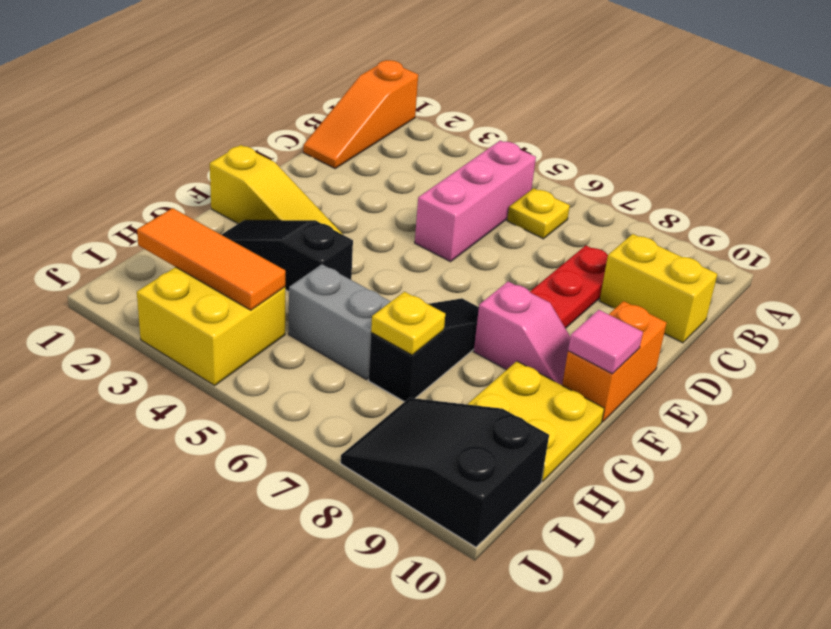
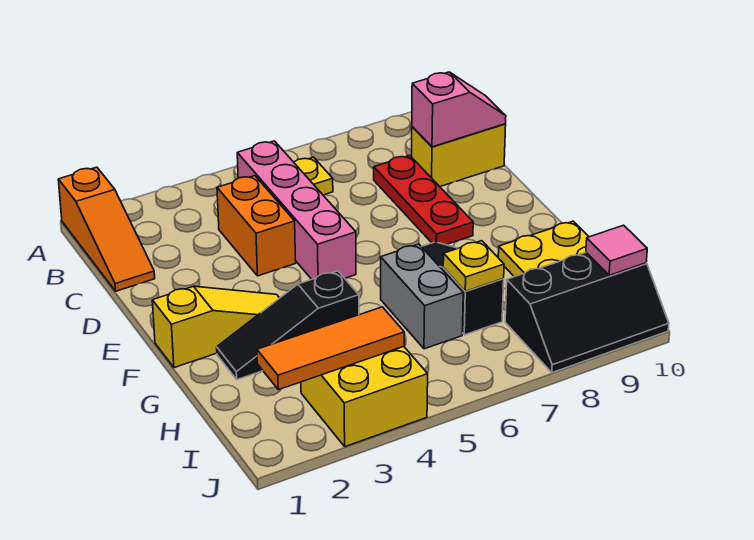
pink brick B5:D5 level 1 -> pink brick B5:E5 level 1
orange brick E10:F10 level 1 -> orange brick C4:D4 level 1
pink slope F8:F9 level 1 top 8 -> pink slope C9:C10 level 2 top 9
pink tile F10 level 2 -> pink tile I10 level 2
grey brick H5:H6 level 1 -> grey brick G6:H6 level 1
black slope I8:J10 level 1 top 10 -> black slope I8:J10 level 1 top I

